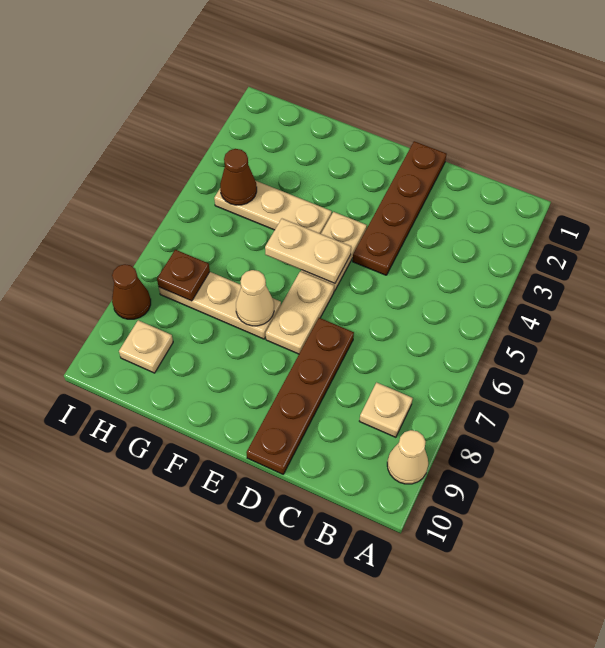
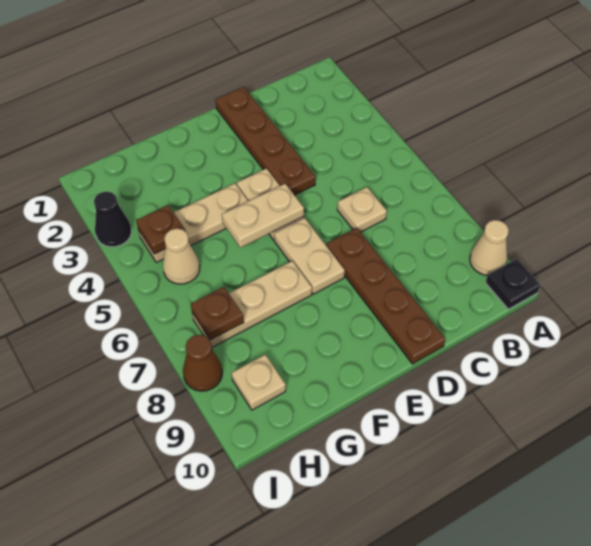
none -> black plate A10 level 1
tan plate B8 level 1 -> tan plate C6 level 1
tan cone F7 level 2 -> tan cone H5 level 1
brown cone H4 level 2 -> brown plate H4 level 2
none -> black cone I3 level 1

